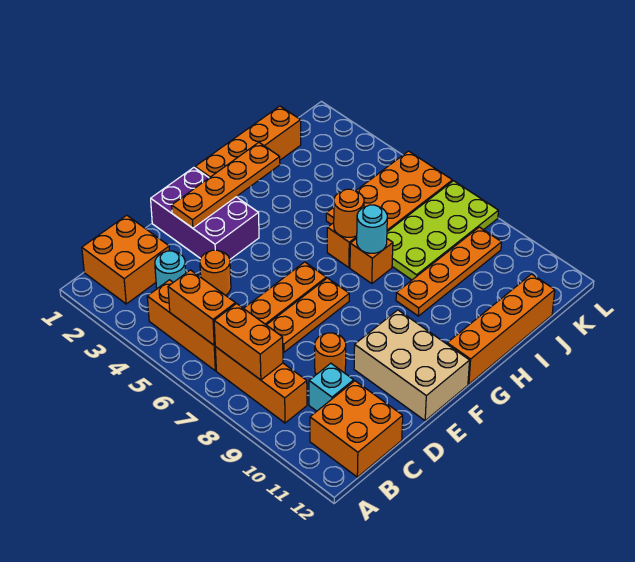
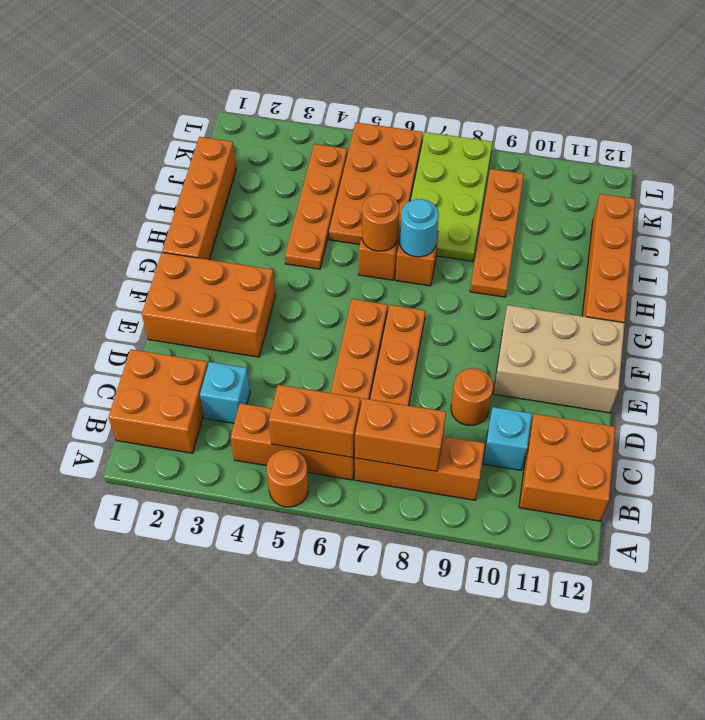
cyan round brick C3 level 1 -> cyan brick C3 level 1
orange round brick D4 level 1 -> orange round brick A5 level 1
purple brick E1:F3 level 1 -> orange brick E1:F3 level 1
orange plate E2:H2 level 2 -> orange plate H4:K4 level 1

